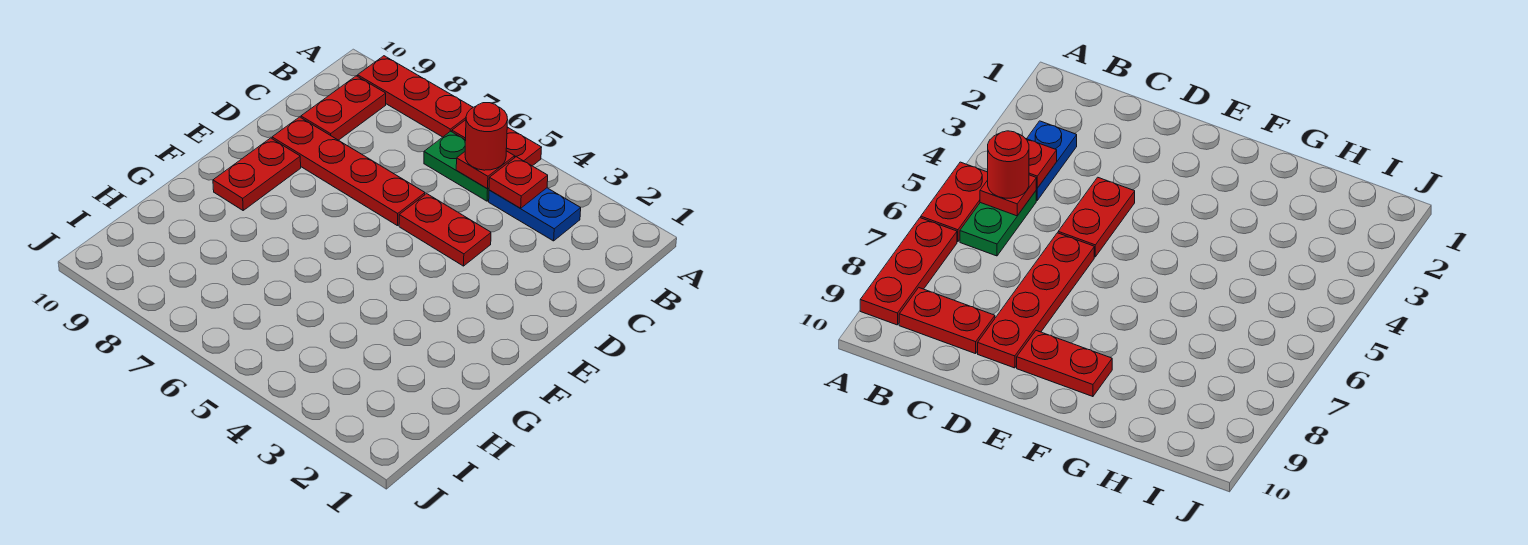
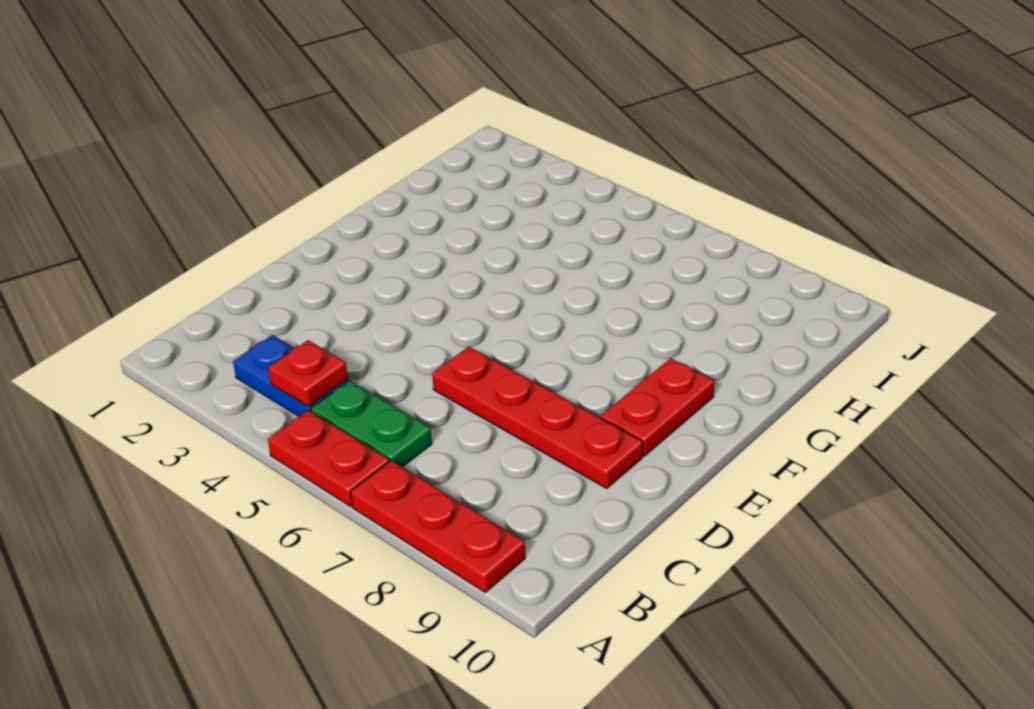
red plate B5 level 2 -> none
red round brick B5 level 3 -> none
red plate B9:C9 level 1 -> none
red plate D4:D5 level 1 -> none

